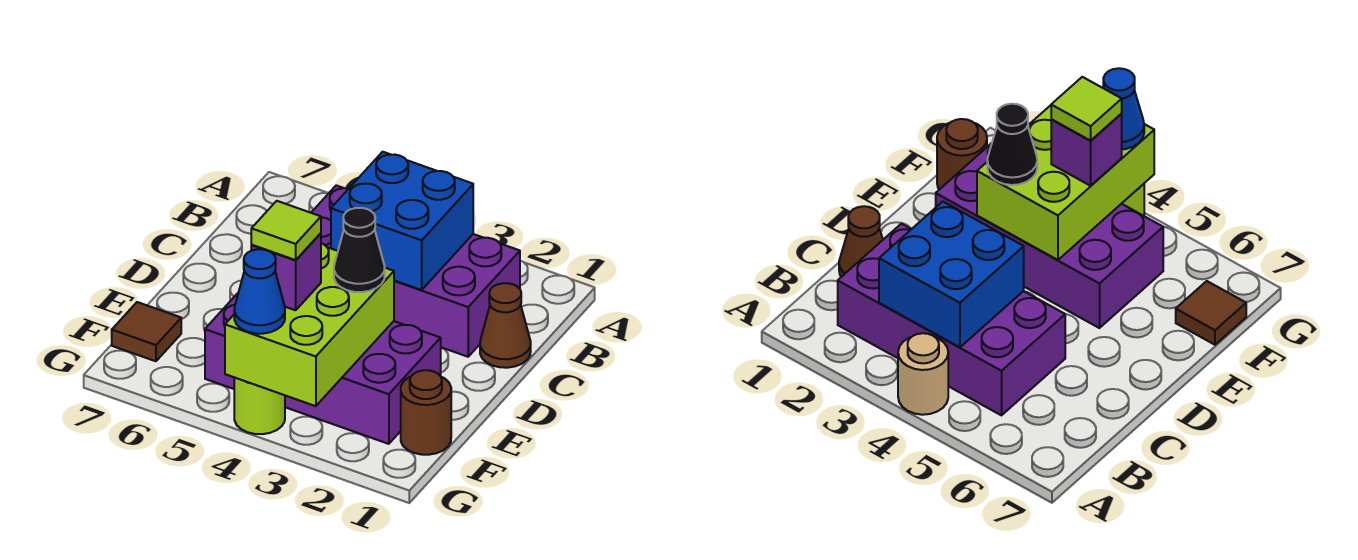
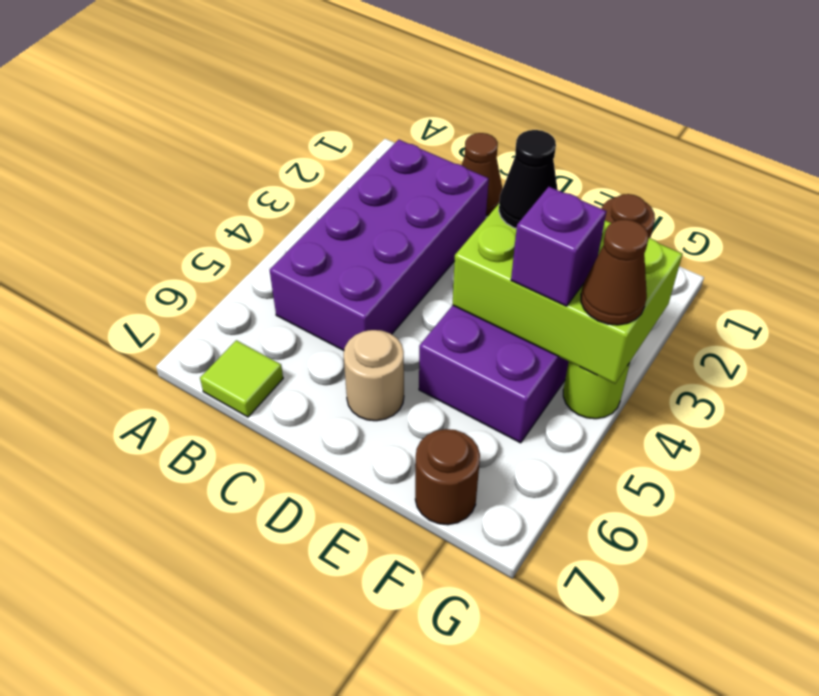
tan round brick A4 level 1 -> tan round brick D6 level 1
blue brick B3:C4 level 2 -> none
lime tile F4 level 4 -> lime tile B7 level 1
brown tile F7 level 1 -> brown round brick F7 level 1
blue cone G4 level 3 -> brown cone G4 level 3

